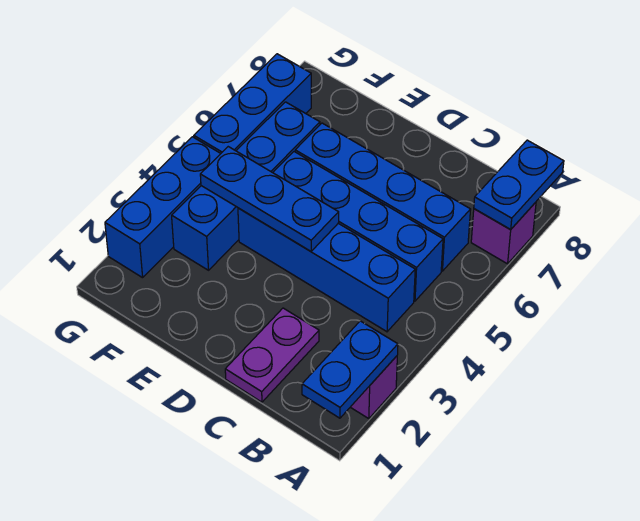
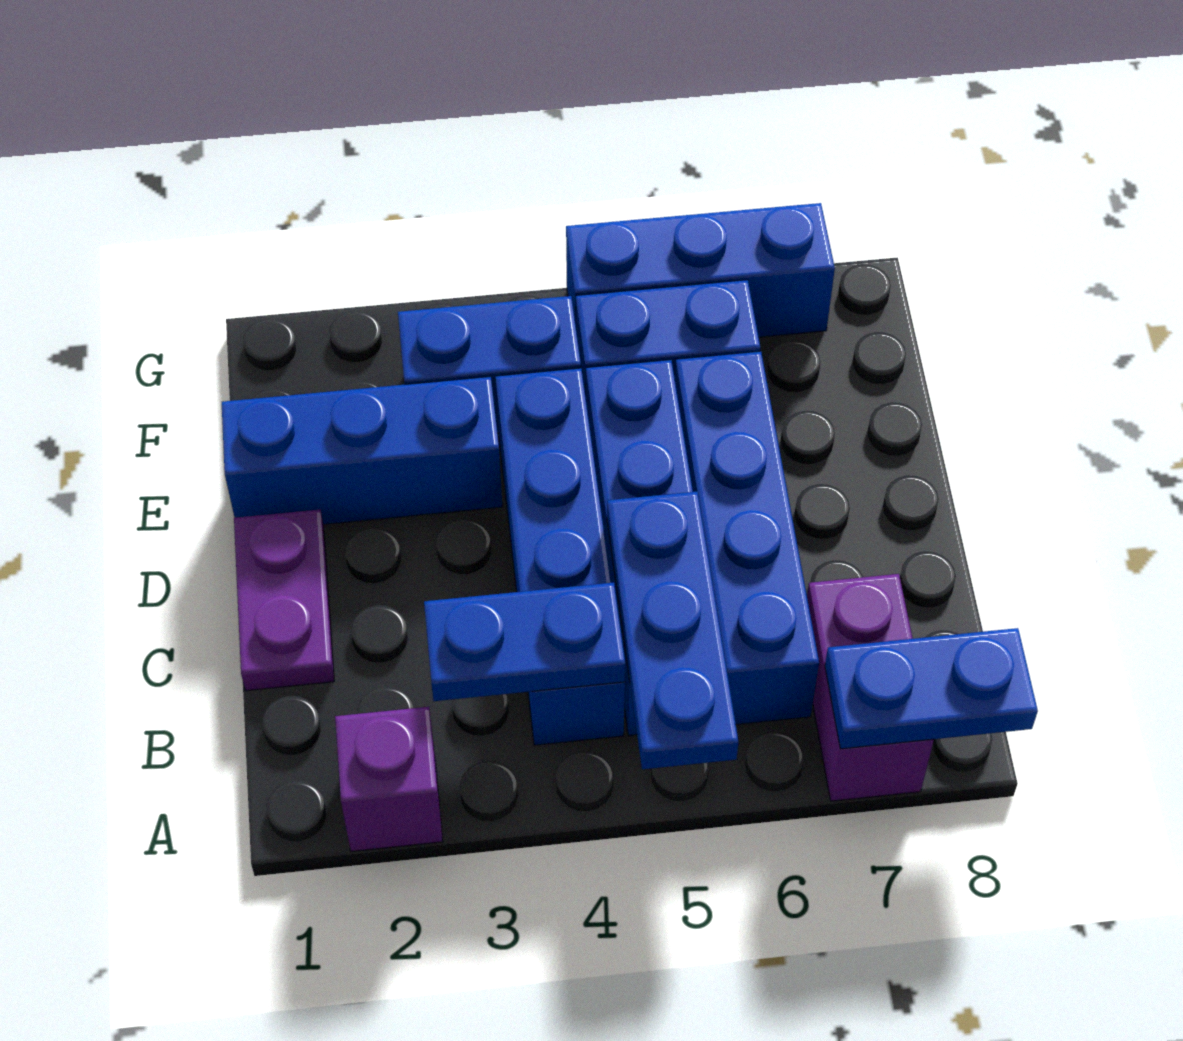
blue plate A1:A2 level 2 -> blue plate B3:B4 level 2
purple brick A7 level 1 -> purple brick A7:B7 level 1
purple plate C1:C2 level 1 -> purple plate C1:D1 level 1
blue plate D4:F4 level 2 -> blue plate A5:C5 level 2
blue brick G2:G4 level 1 -> blue brick E1:E3 level 1

